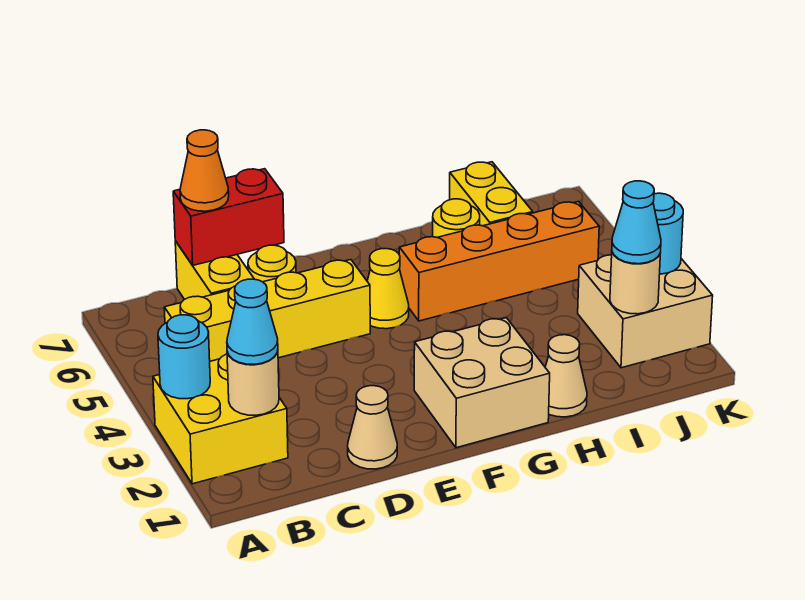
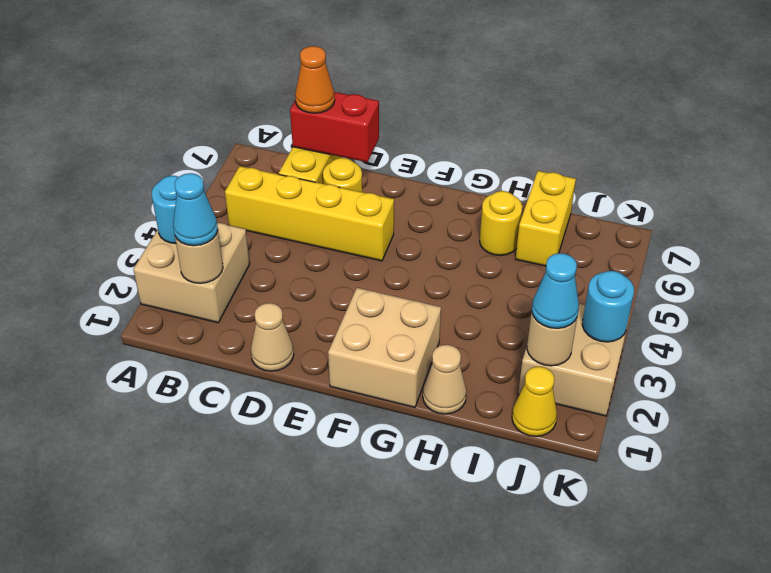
yellow brick A2:B3 level 1 -> tan brick A2:B3 level 1
yellow cone F5 level 1 -> yellow cone J1 level 1
orange brick G5:J5 level 1 -> none

